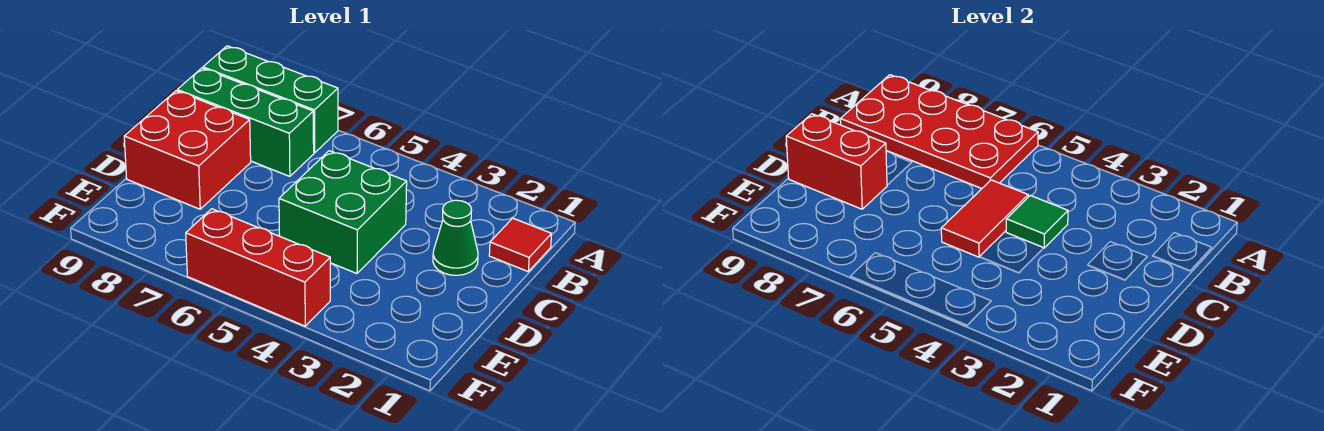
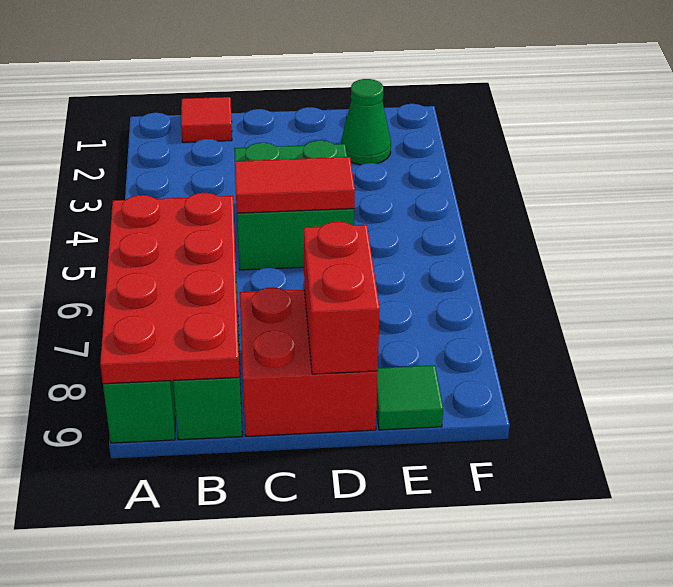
green cone C2 level 1 -> green cone E2 level 1
green tile C4 level 2 -> green tile E9 level 1
red brick F4:F6 level 1 -> none

